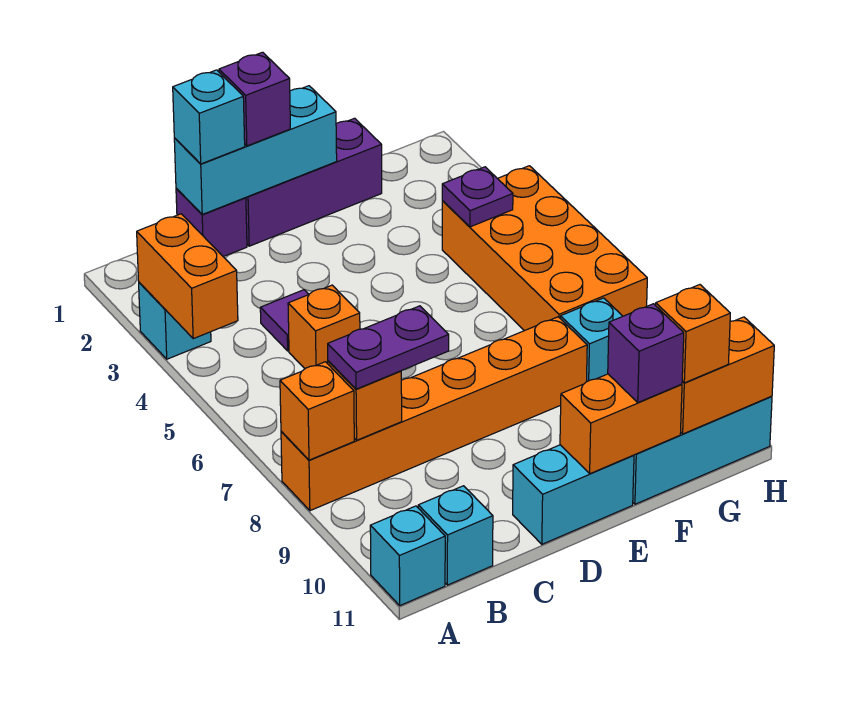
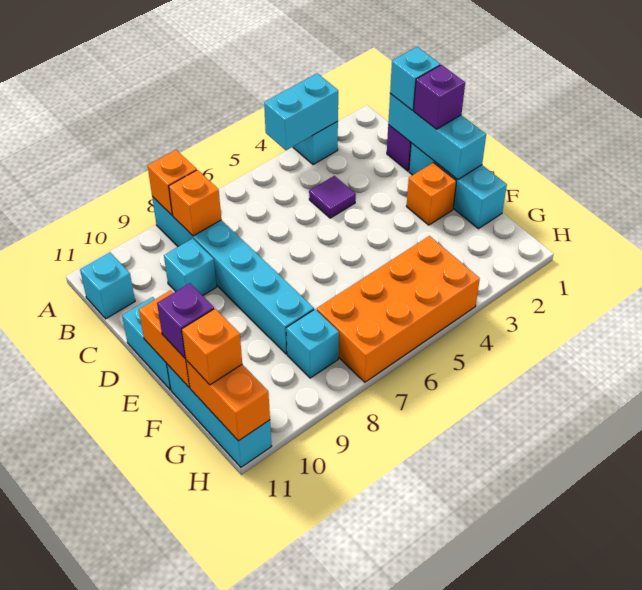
orange brick A3:A4 level 2 -> cyan brick A3:A4 level 2
orange brick A8:F8 level 1 -> cyan brick A8:F8 level 1
cyan brick A11 level 1 -> cyan brick C9 level 1
purple plate B8:C8 level 3 -> none
orange brick C5 level 1 -> orange brick E2 level 1
purple brick D1:F1 level 1 -> cyan brick D1:F1 level 1
purple plate G4 level 2 -> none

